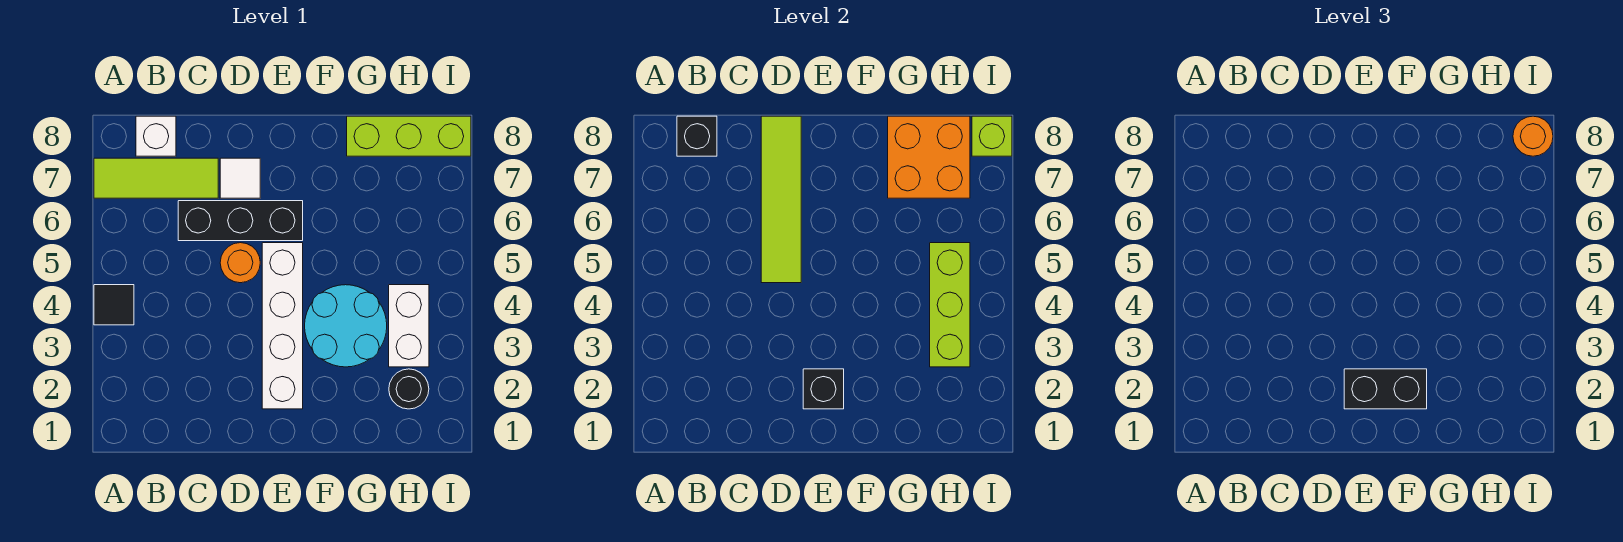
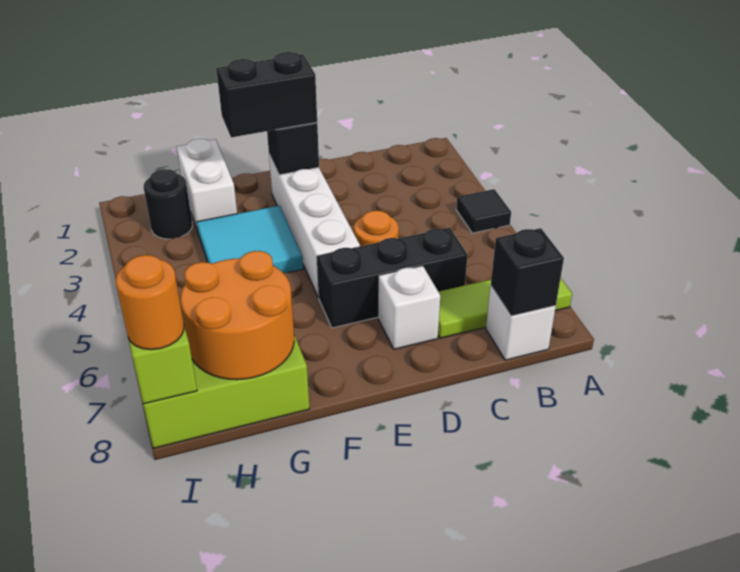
lime tile D5:D8 level 2 -> none
white tile D7 level 1 -> white brick D7 level 1
cyan round brick F3:G4 level 1 -> cyan tile F3:G4 level 1
orange brick G7:H8 level 2 -> orange round brick G7:H8 level 2
white brick H3:H4 level 1 -> white brick G1:G2 level 1
lime brick H3:H5 level 2 -> none

